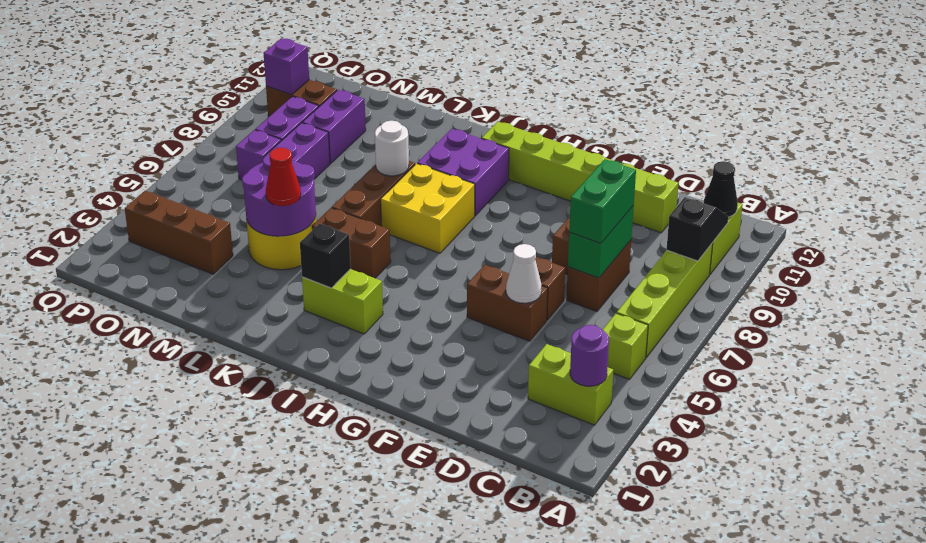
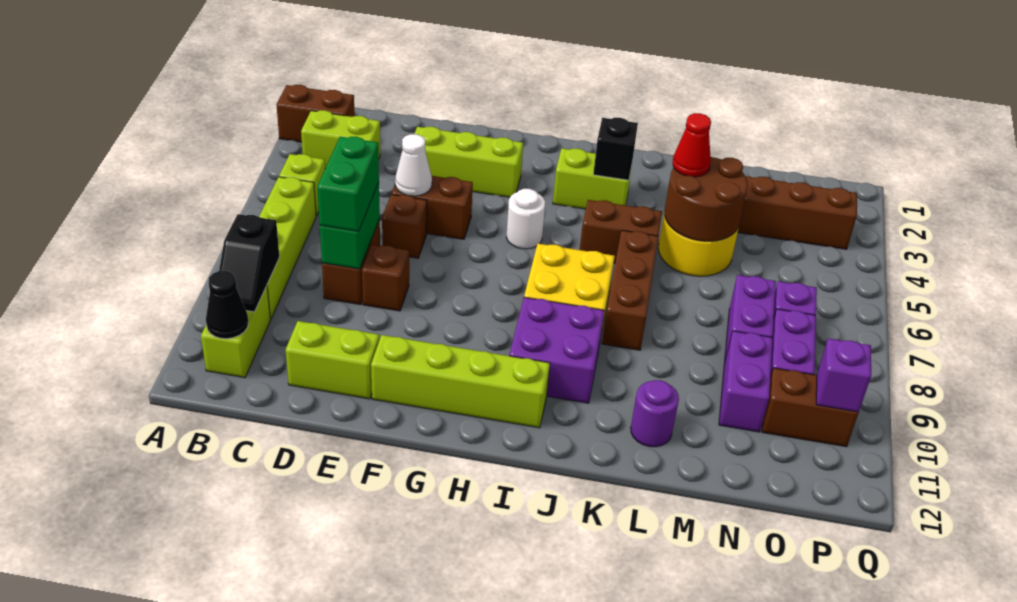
none -> brown brick A2:B2 level 1
purple round brick B3 level 2 -> purple round brick L11 level 1
none -> lime brick E3:G3 level 1
white round brick K8 level 2 -> white round brick H5 level 1
purple round brick L4:M5 level 2 -> brown round brick L4:M5 level 2

